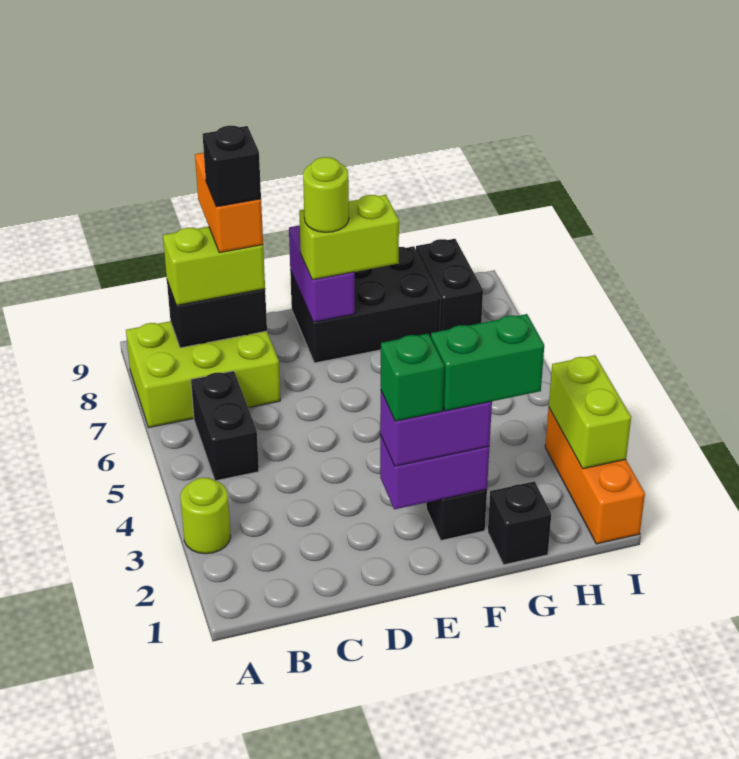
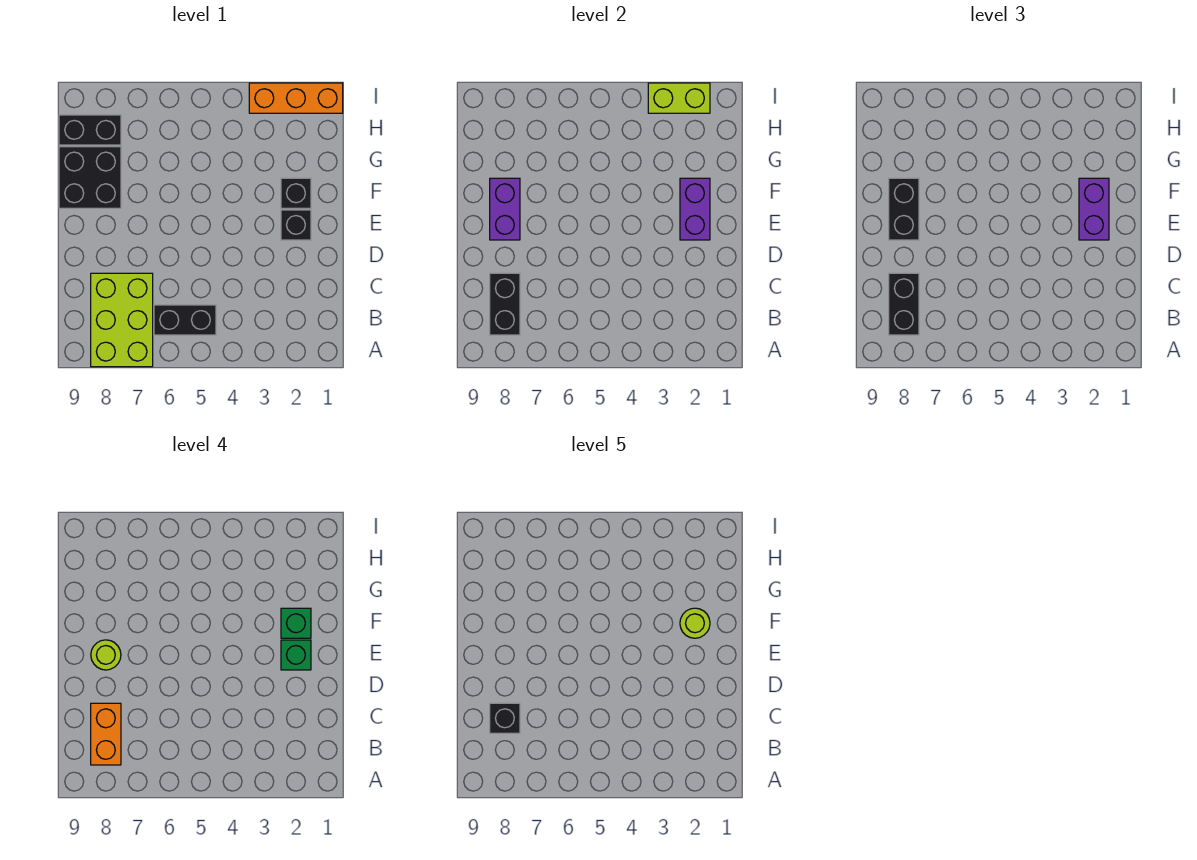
lime round brick A3 level 1 -> lime round brick F2 level 5
lime brick B8:C8 level 3 -> black brick B8:C8 level 3
orange brick C8:C9 level 4 -> orange brick B8:C8 level 4
black brick E8:G9 level 1 -> black brick F8:G9 level 1
purple brick E8:E9 level 2 -> purple brick E8:F8 level 2
lime brick E8:F8 level 3 -> black brick E8:F8 level 3
green brick F2:G2 level 4 -> green brick F2 level 4
black brick G1 level 1 -> black brick E2 level 1

